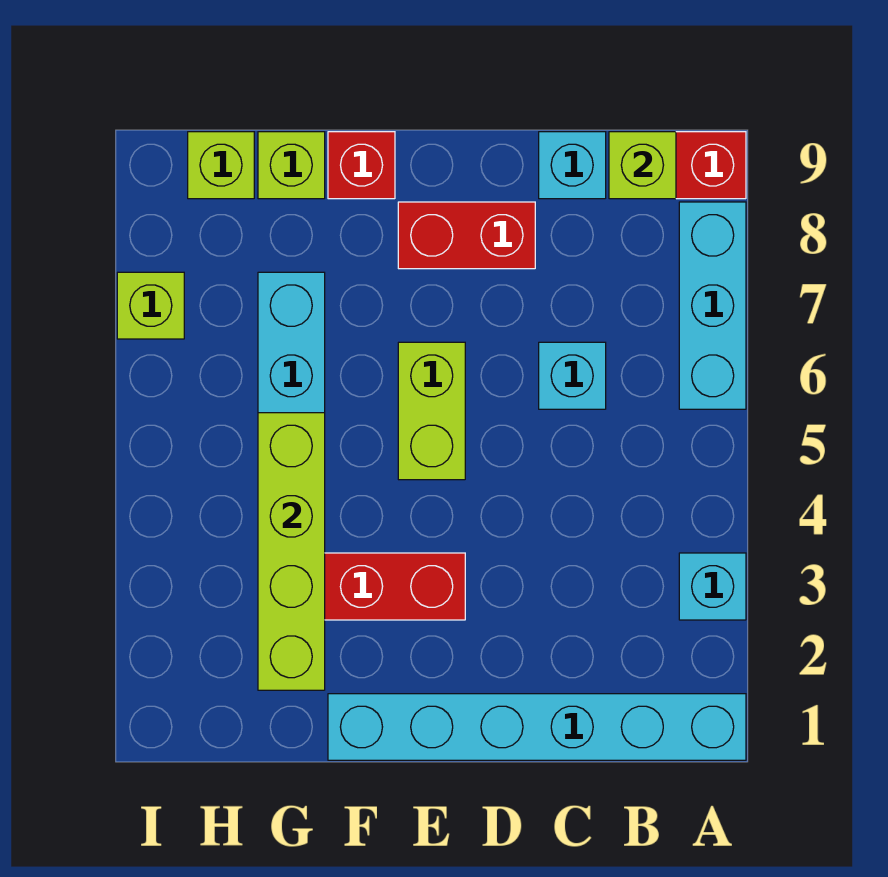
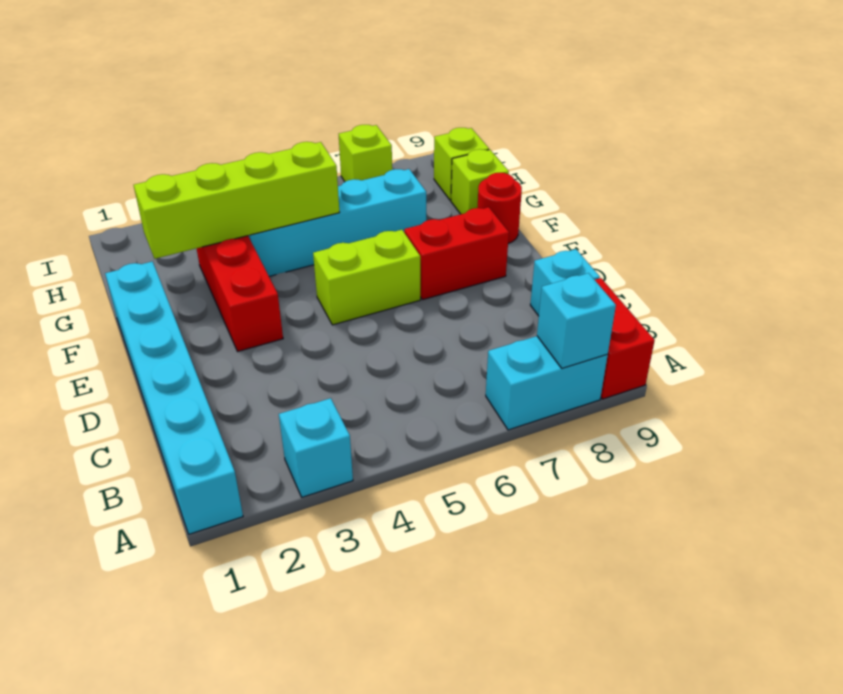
cyan brick A6:A8 level 1 -> cyan brick A7:A8 level 1
lime brick B9 level 2 -> none
cyan brick C6 level 1 -> cyan brick A8 level 2
red brick D8:E8 level 1 -> red brick E7:E8 level 1
red brick F9 level 1 -> red round brick F9 level 1

